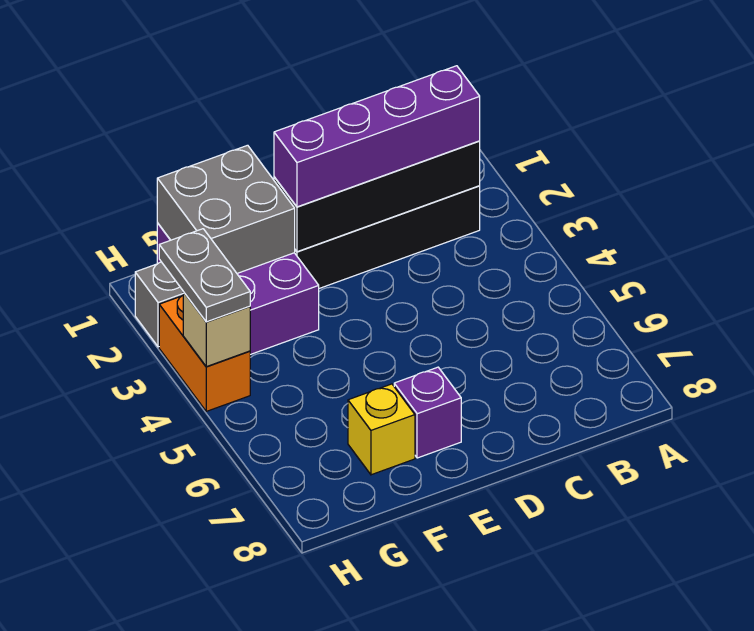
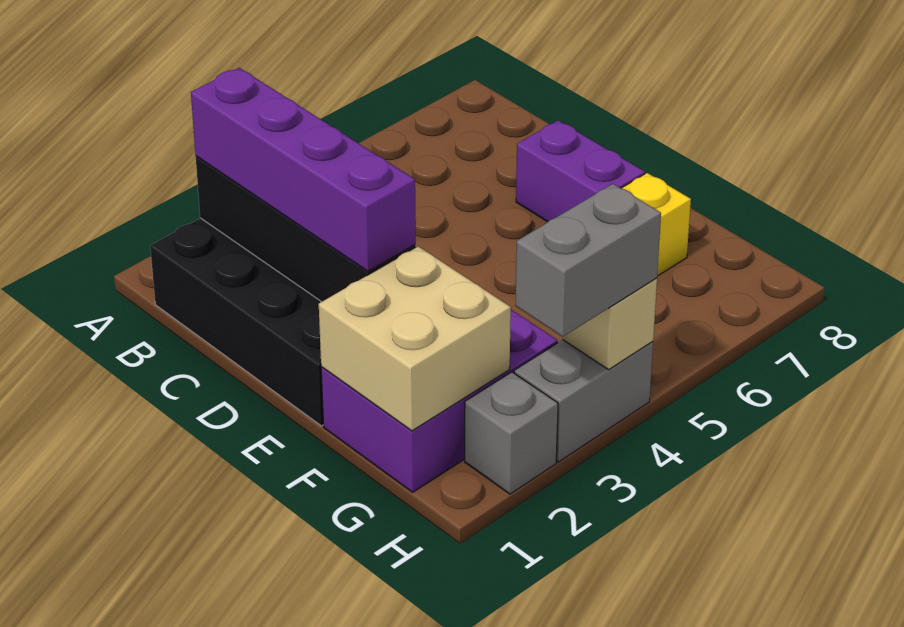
purple brick E7 level 1 -> purple brick D7:E7 level 1
grey brick F1:G2 level 2 -> tan brick F1:G2 level 2
orange brick H3:H4 level 1 -> grey brick H3:H4 level 1
grey plate H3:H4 level 3 -> grey brick H3:H4 level 3

